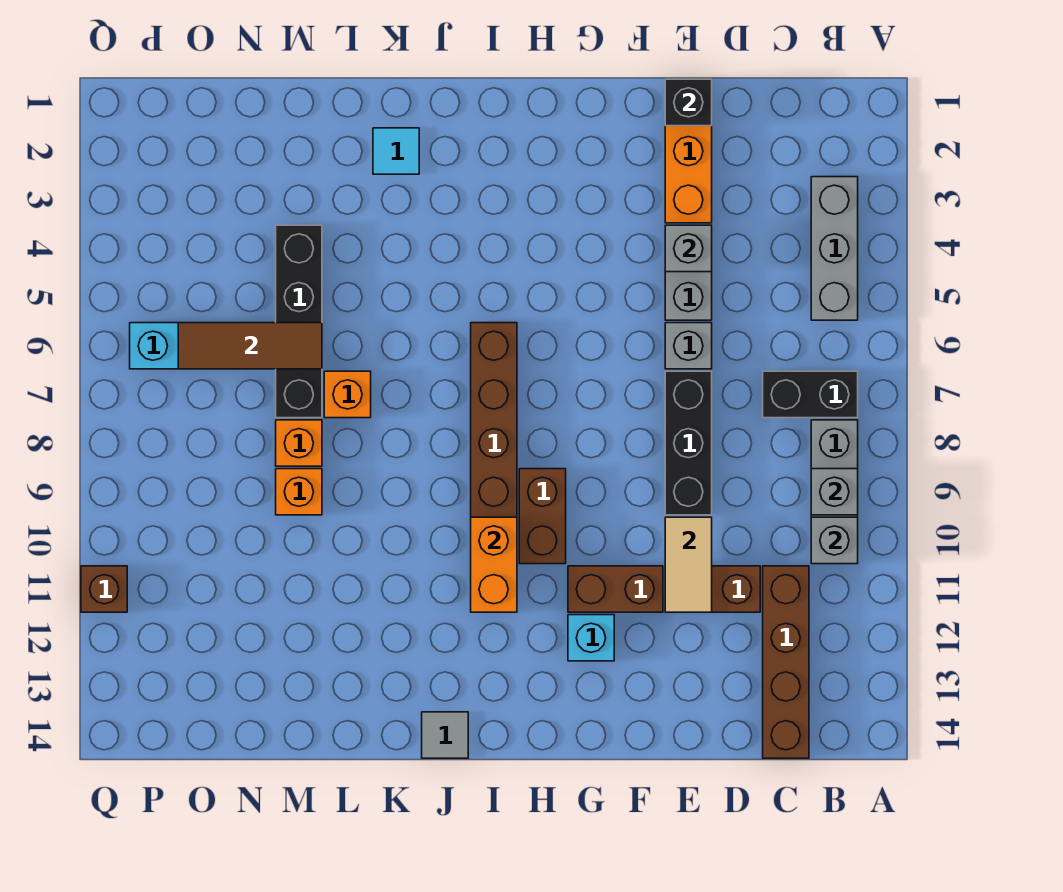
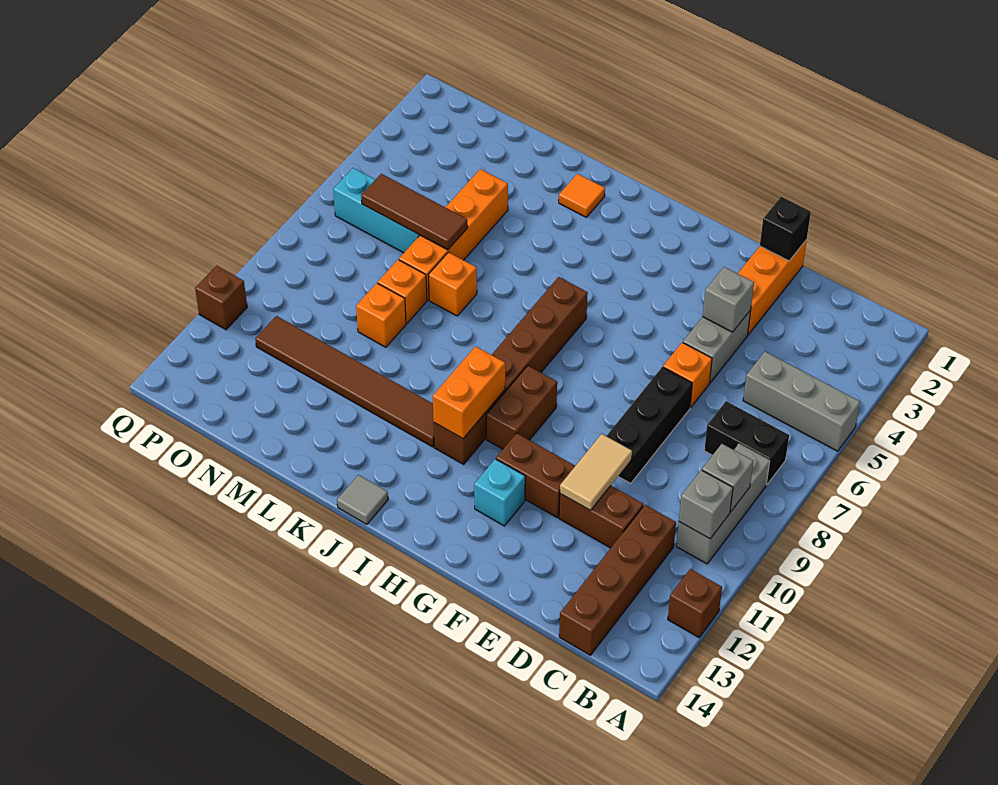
none -> brown brick A12 level 1
grey brick B3:B5 level 1 -> grey brick A5:C5 level 1
grey brick E6 level 1 -> orange brick E6 level 1
none -> brown tile J11:O11 level 1
cyan tile K2 level 1 -> orange tile K2 level 1
black brick M4:M7 level 1 -> orange brick M4:M7 level 1

